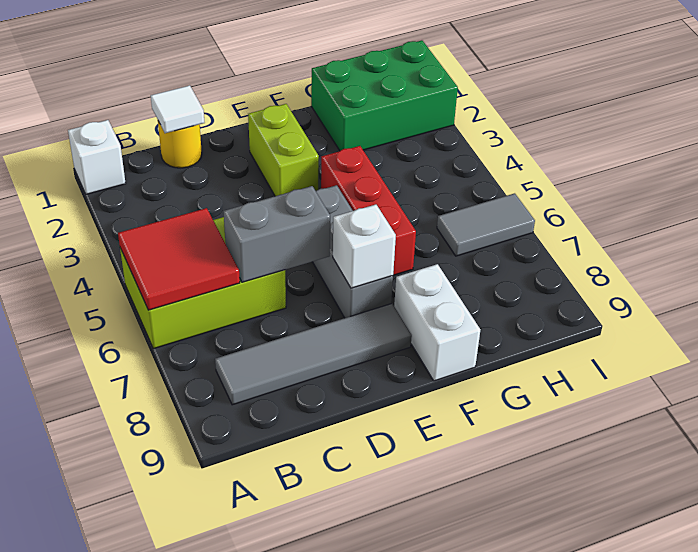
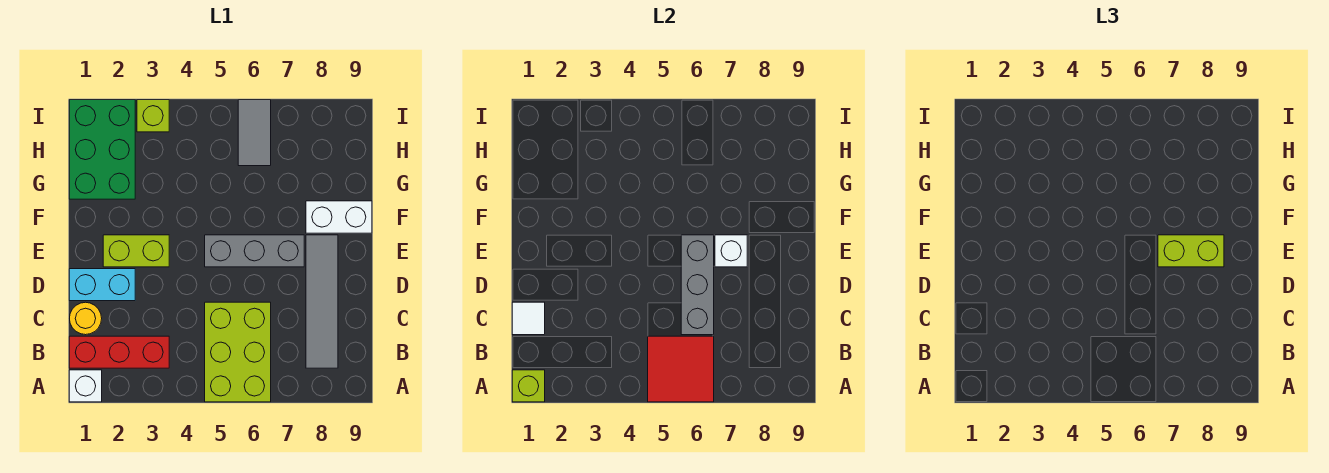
none -> lime brick A1 level 2
grey brick C6:D6 level 2 -> grey brick C6:E6 level 2
none -> cyan brick D1:D2 level 1
none -> lime brick E7:E8 level 3
red brick F4:F6 level 1 -> red brick B1:B3 level 1
none -> lime brick I3 level 1

